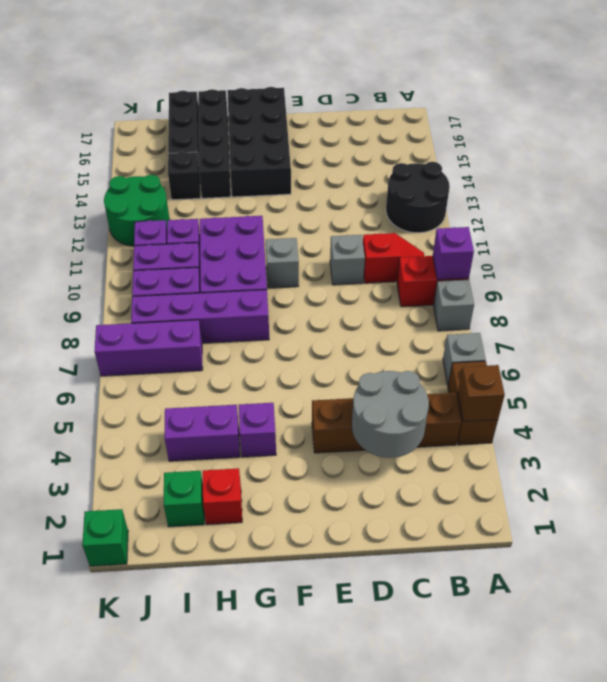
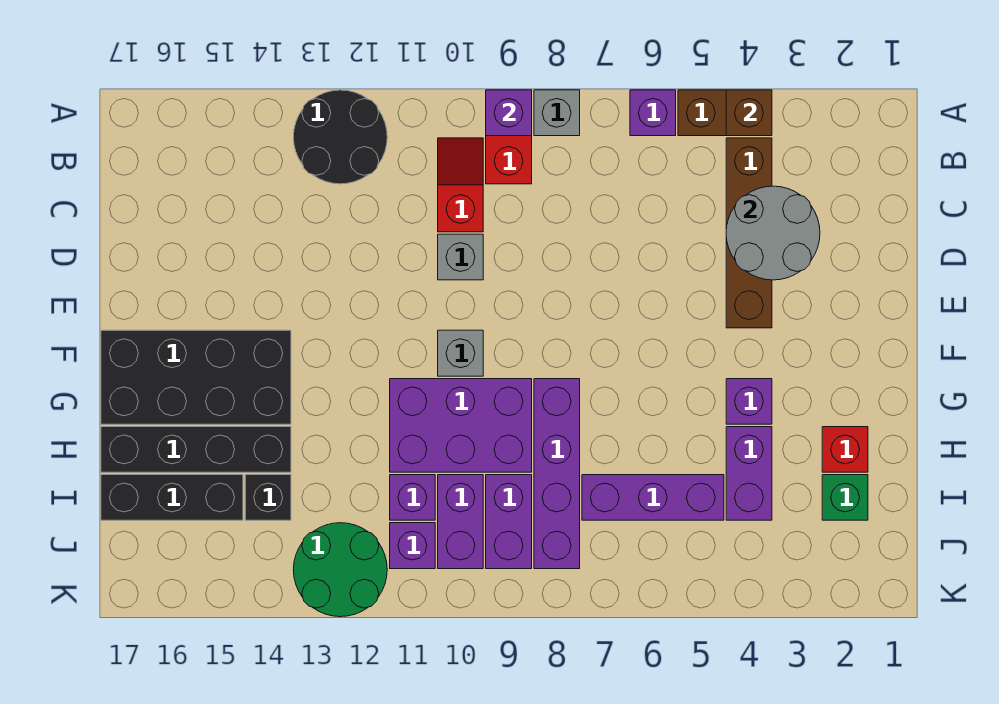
grey brick A6 level 1 -> purple brick A6 level 1
purple brick I7:K7 level 1 -> purple brick I5:I7 level 1
green brick K1 level 1 -> none

